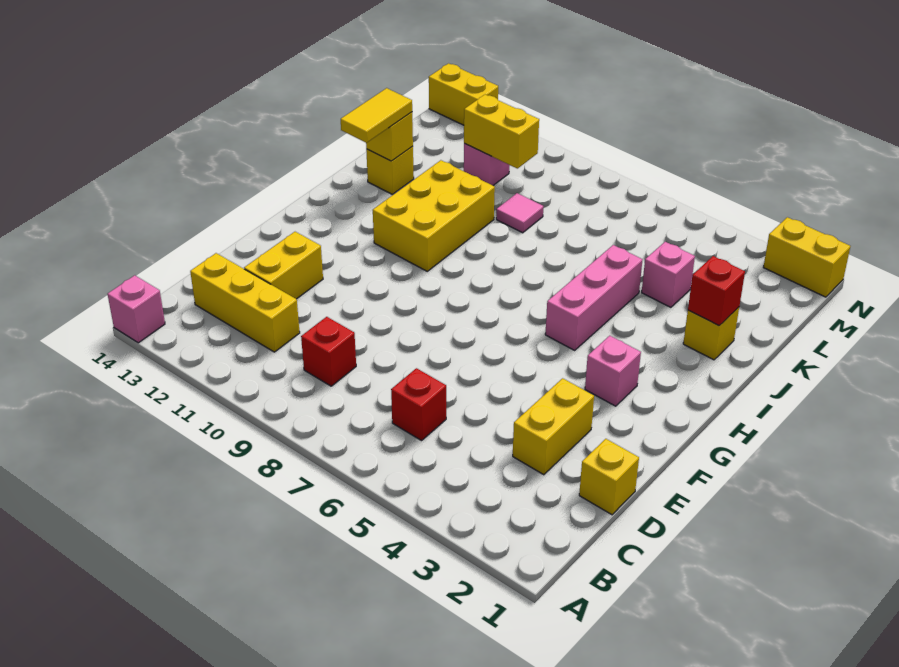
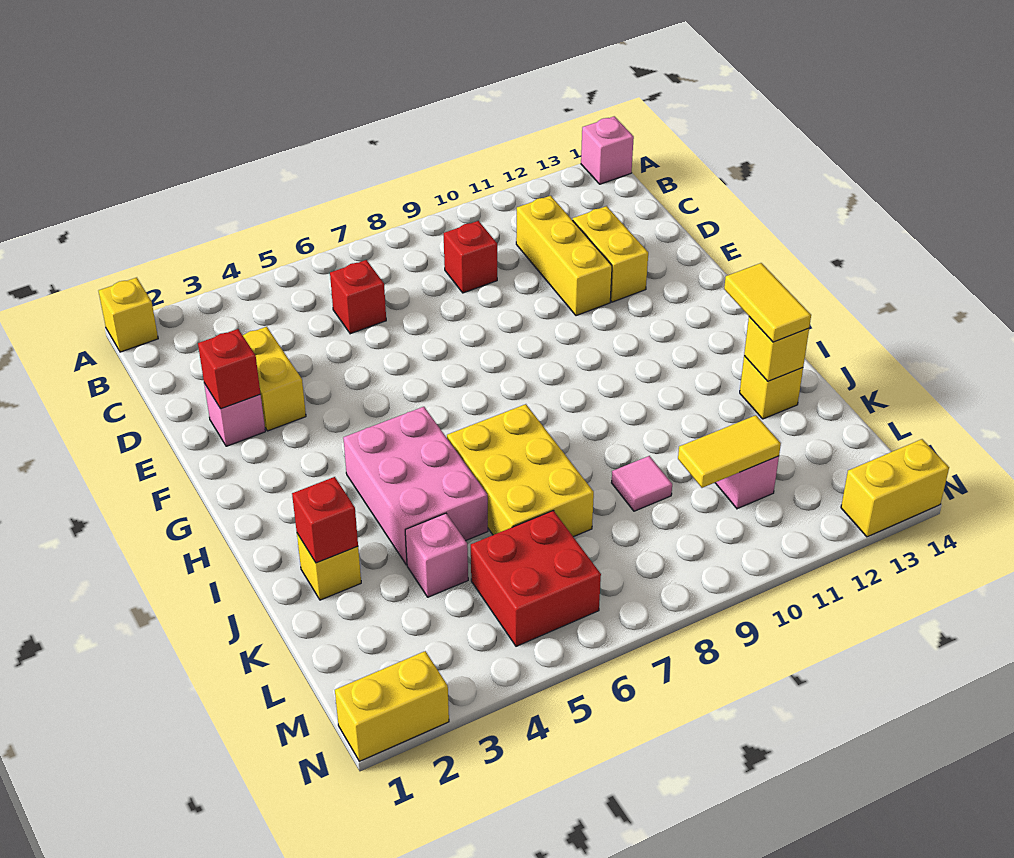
yellow brick C11:C13 level 1 -> yellow brick C11:E11 level 1
yellow brick D1 level 1 -> yellow brick A1 level 1
none -> red brick E2 level 2
pink brick G3 level 1 -> pink brick E2 level 1
pink brick H5:J5 level 1 -> pink brick H4:J5 level 1
yellow brick H10:J11 level 1 -> yellow brick I6:K7 level 1
none -> red brick L5:M6 level 1
yellow brick L10:L11 level 2 -> yellow tile L10:L11 level 2

